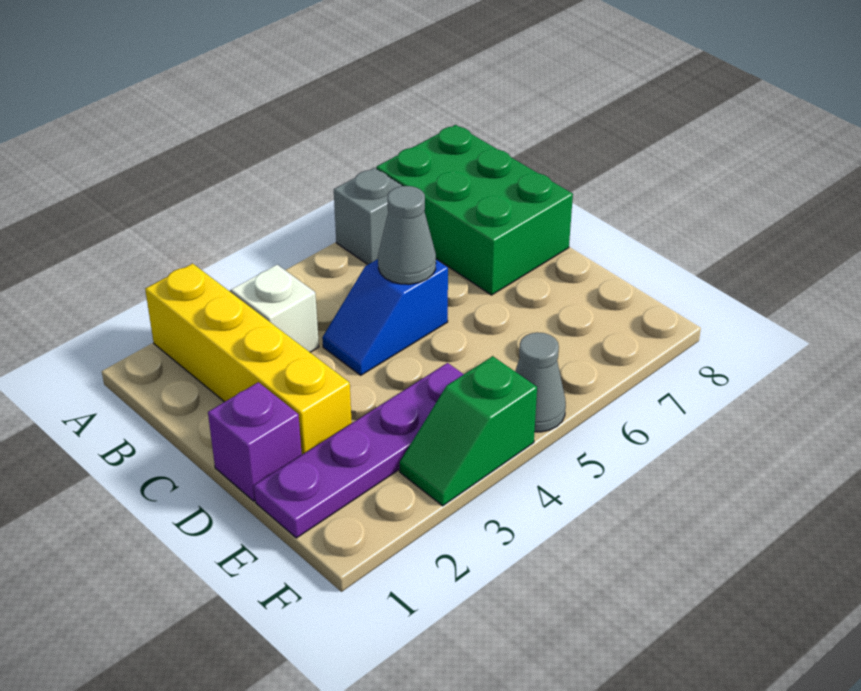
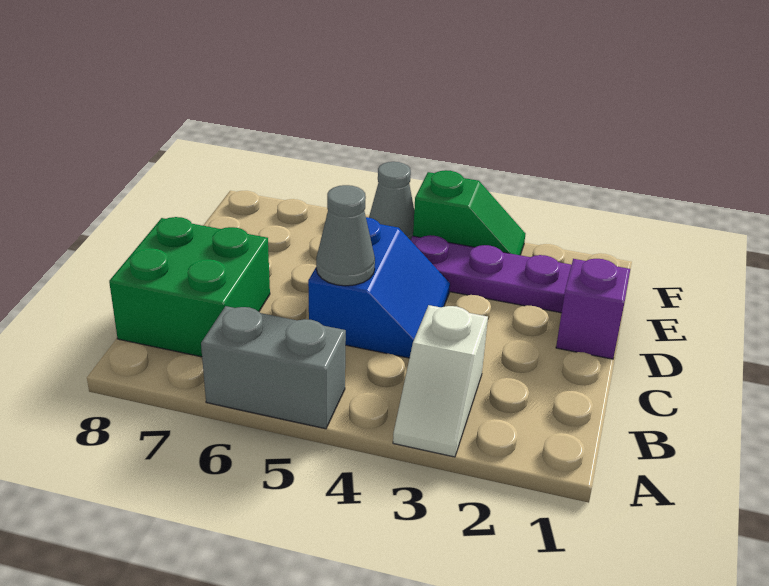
yellow brick A2:D2 level 1 -> none
grey brick A6 level 1 -> grey brick A5:A6 level 1
green brick A7:C8 level 1 -> green brick B7:C8 level 1
blue slope C4:C5 level 1 top 5 -> blue slope C4:D5 level 1 top 5

